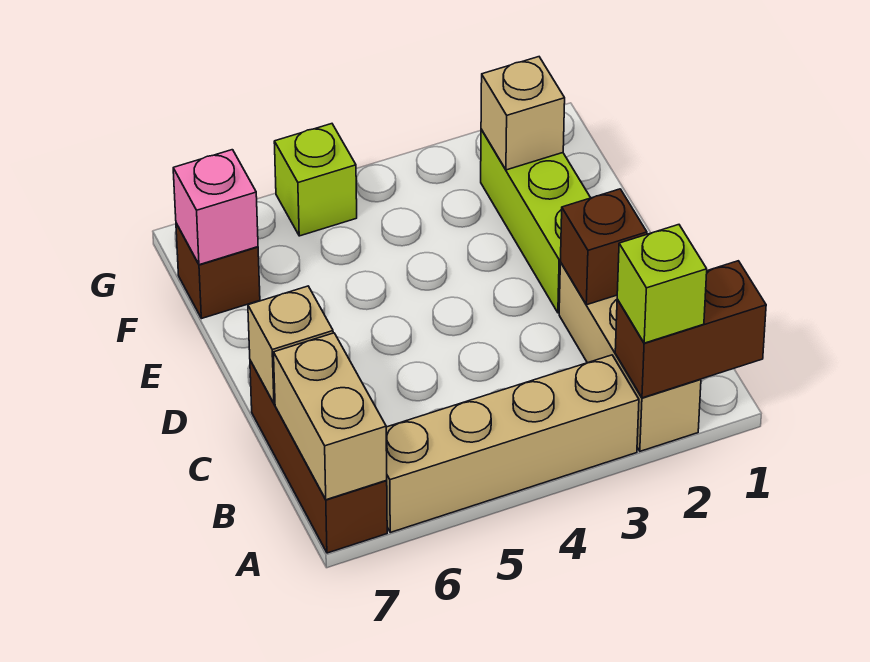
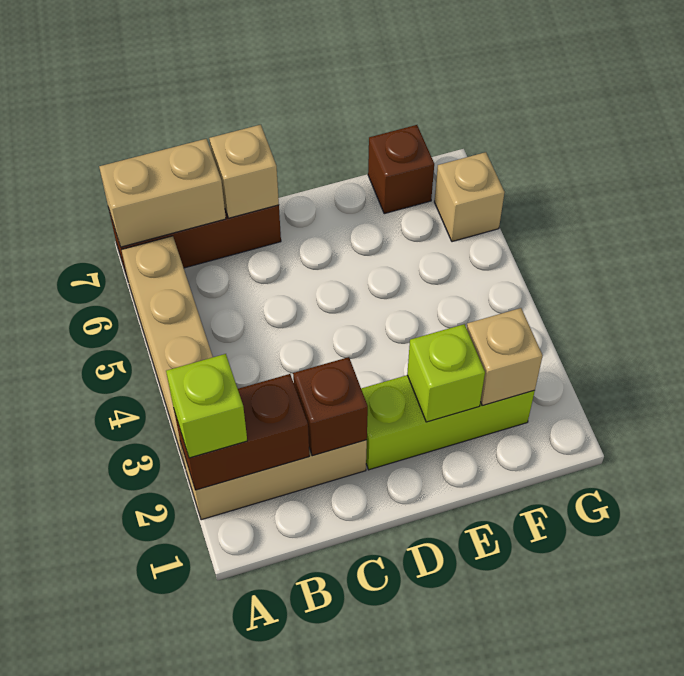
brown brick A1:A2 level 2 -> brown brick A2:B2 level 2
pink brick F7 level 2 -> none
lime brick G5 level 1 -> lime brick E2 level 2
none -> tan brick G6 level 1

